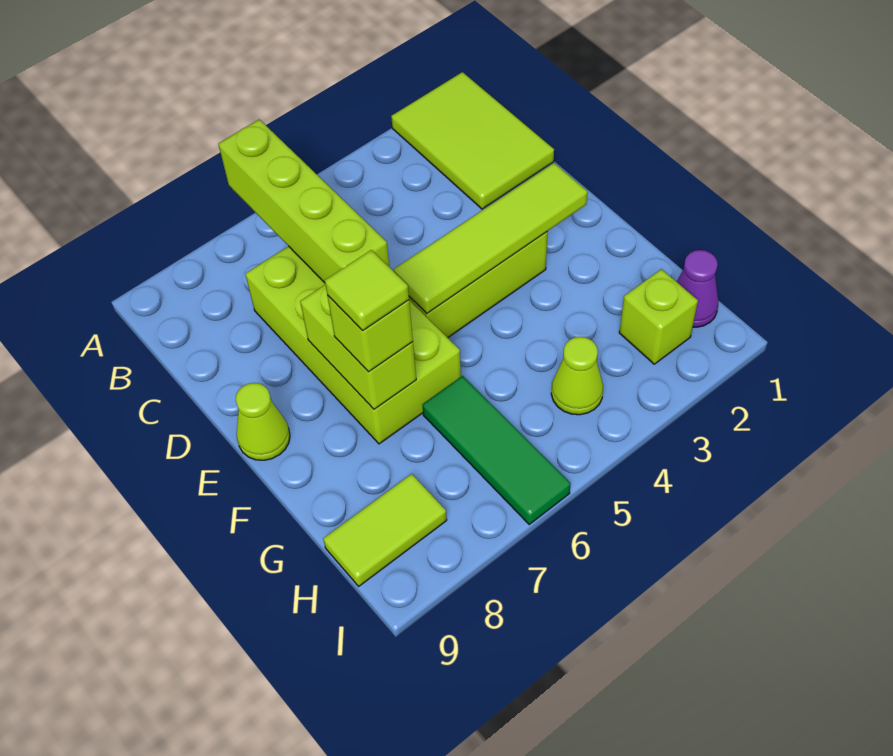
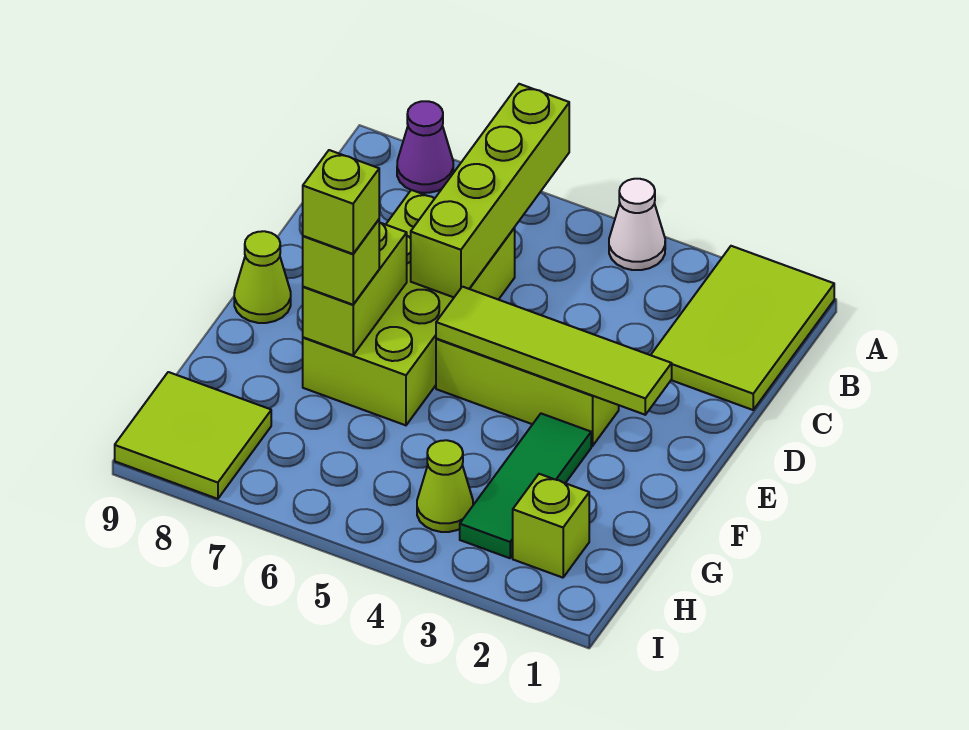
none -> white cone A4 level 1
lime tile F7 level 4 -> lime brick F7 level 4
green tile G6:I6 level 1 -> green tile F3:H3 level 1
purple cone H1 level 1 -> purple cone A8 level 1
lime tile H8:H9 level 1 -> lime tile H8:I9 level 1

